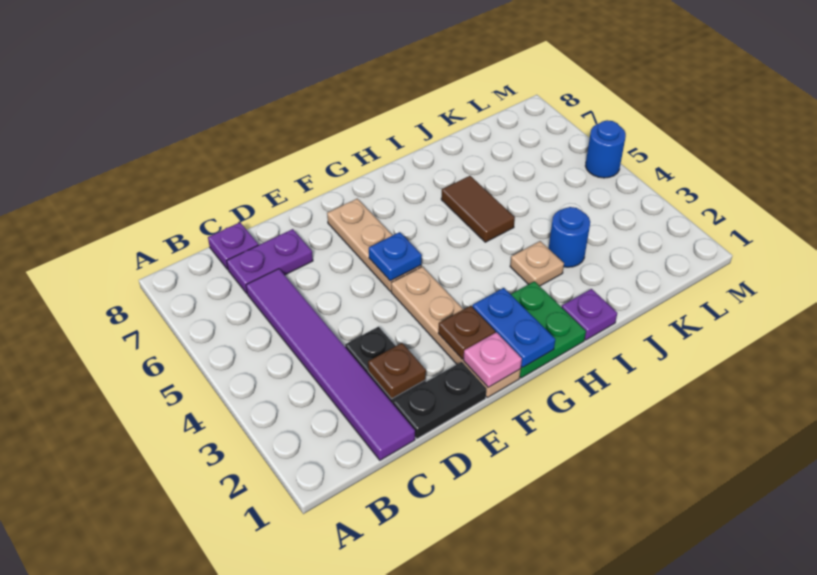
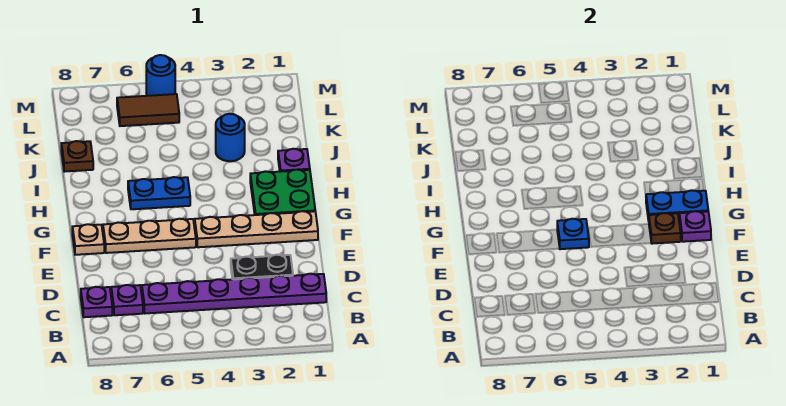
purple tile C1:C6 level 1 -> purple plate C1:C6 level 1
purple plate C7:D7 level 1 -> purple plate C7 level 1
black plate D1:E1 level 1 -> none
brown plate D2 level 2 -> brown plate J8 level 1
pink plate F1 level 2 -> purple plate F1 level 2
none -> blue plate H5:H6 level 1
tan plate I3 level 1 -> tan plate F8 level 1
brown tile I5:I6 level 1 -> brown tile L5:L6 level 1

